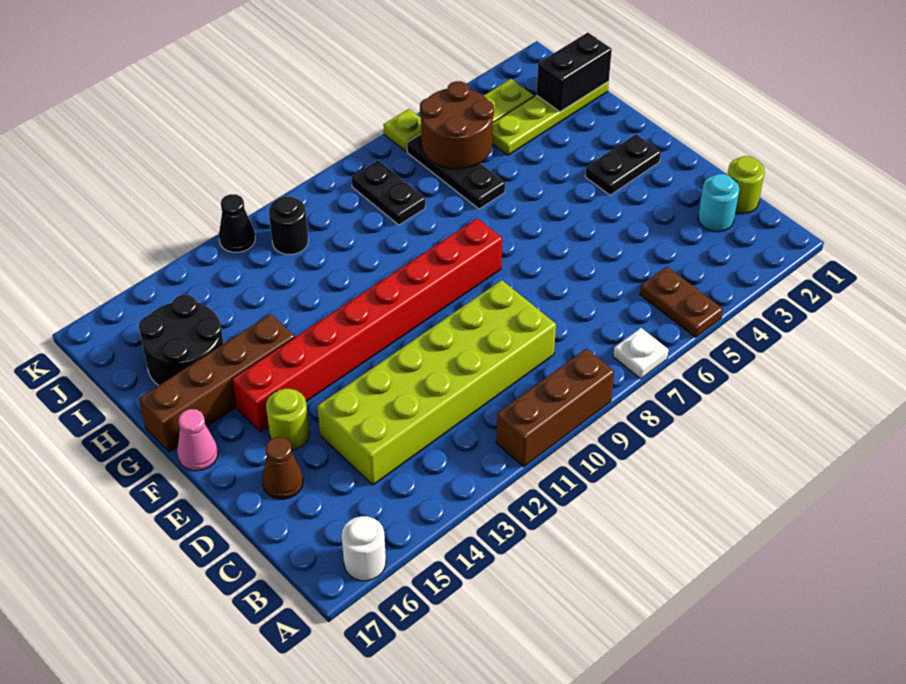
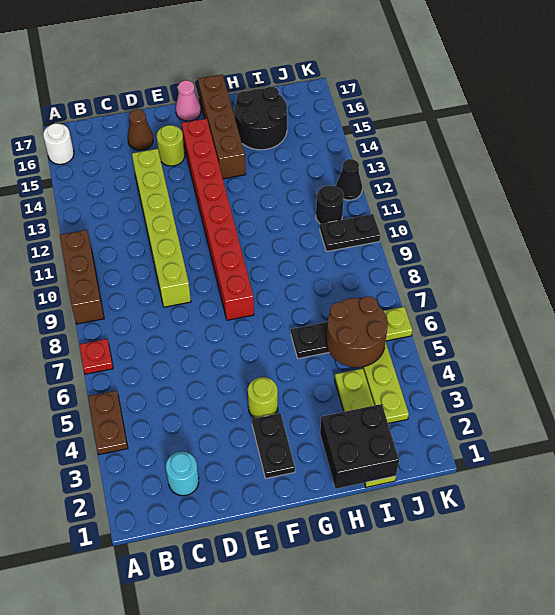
brown plate A5:B5 level 1 -> brown plate A4:A5 level 1
white plate A7 level 1 -> red plate A7 level 1
lime round brick C1 level 1 -> lime round brick F4 level 1
lime brick C9:D14 level 1 -> lime brick D9:D14 level 1
black brick I1:I2 level 2 -> black brick H1:I2 level 2
black plate I8:J8 level 1 -> black plate J10:K10 level 1

